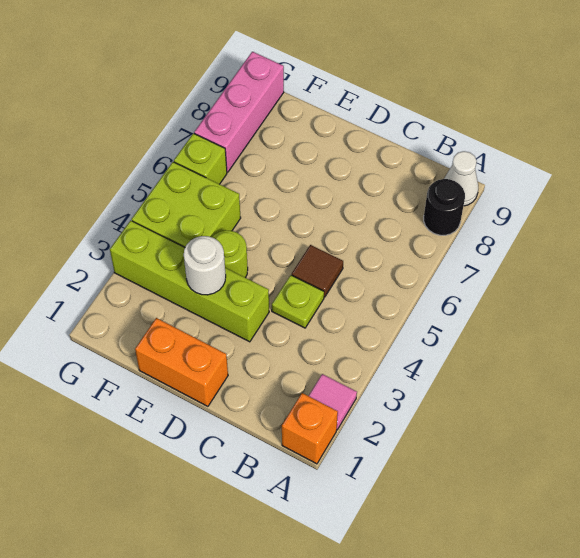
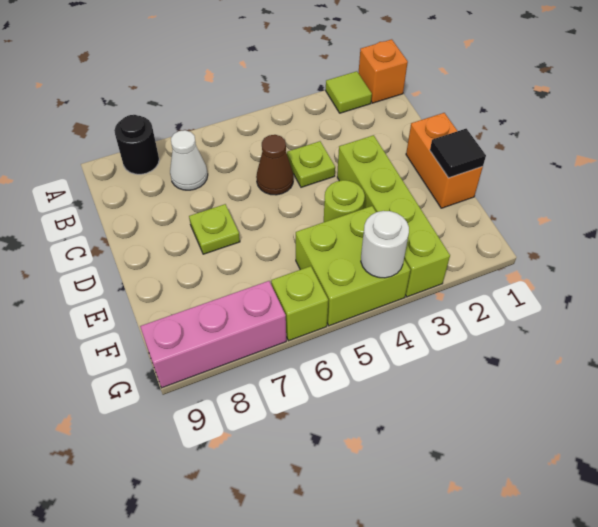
pink tile A2 level 1 -> lime tile A2 level 1
white cone A9 level 1 -> white cone B7 level 1
brown tile C5 level 1 -> brown cone C5 level 1
none -> lime plate D7 level 1
none -> black tile E1 level 2
white round brick E3 level 2 -> white round brick G4 level 2

